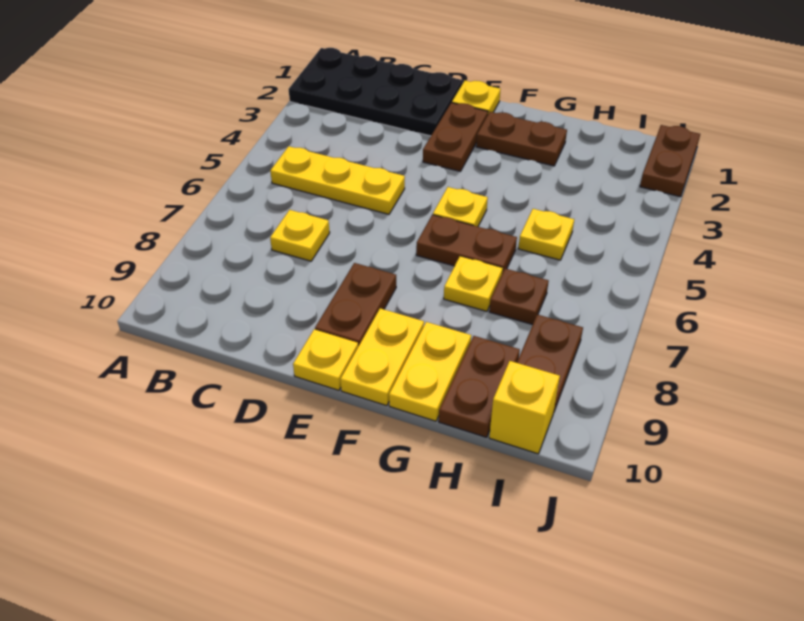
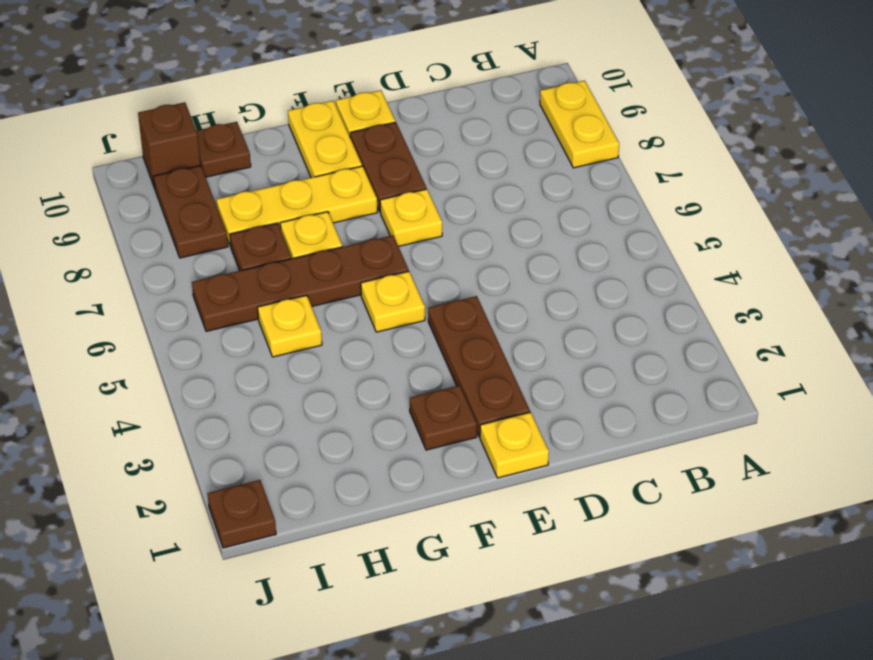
black plate A1:D2 level 1 -> none
yellow plate B5:D5 level 1 -> yellow plate F8:H8 level 1
yellow plate C7 level 1 -> yellow plate E7 level 1
brown plate E2:E3 level 1 -> brown plate E2:E4 level 1
brown plate F2:G2 level 1 -> brown plate F2 level 1
brown plate F6:G6 level 1 -> brown plate F6:I6 level 1
yellow plate G9:G10 level 1 -> yellow plate A8:A9 level 1
brown plate H9:H10 level 1 -> brown plate H10 level 1
yellow brick I10 level 1 -> brown brick I10 level 1
brown plate J1:J2 level 1 -> brown plate J1 level 1

